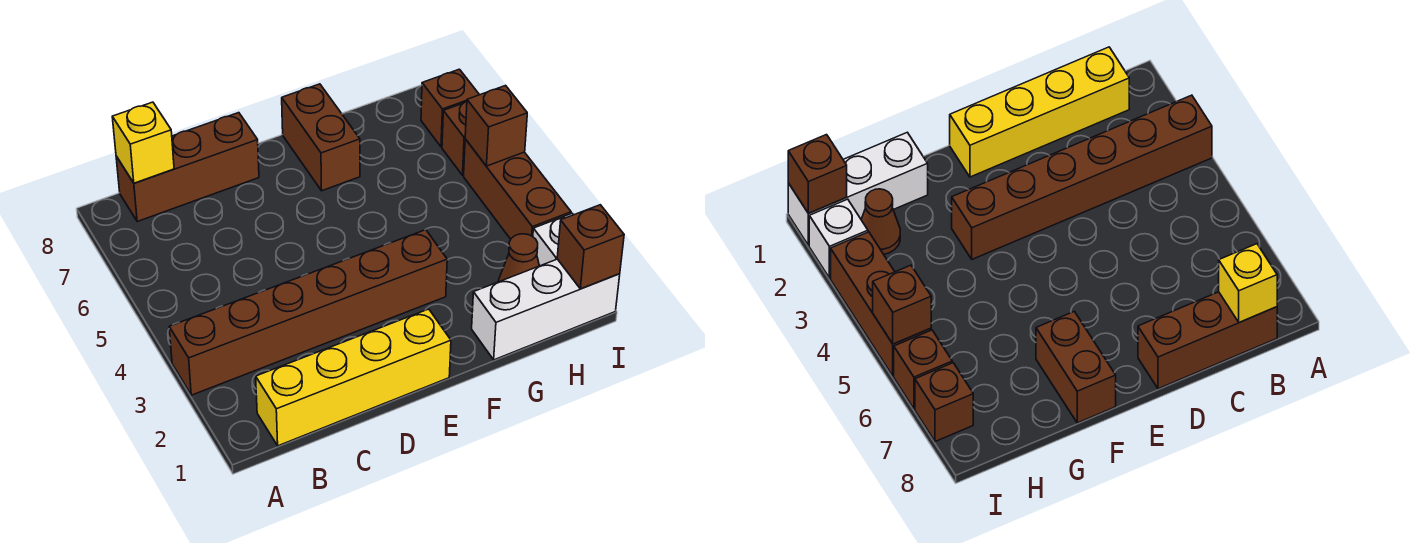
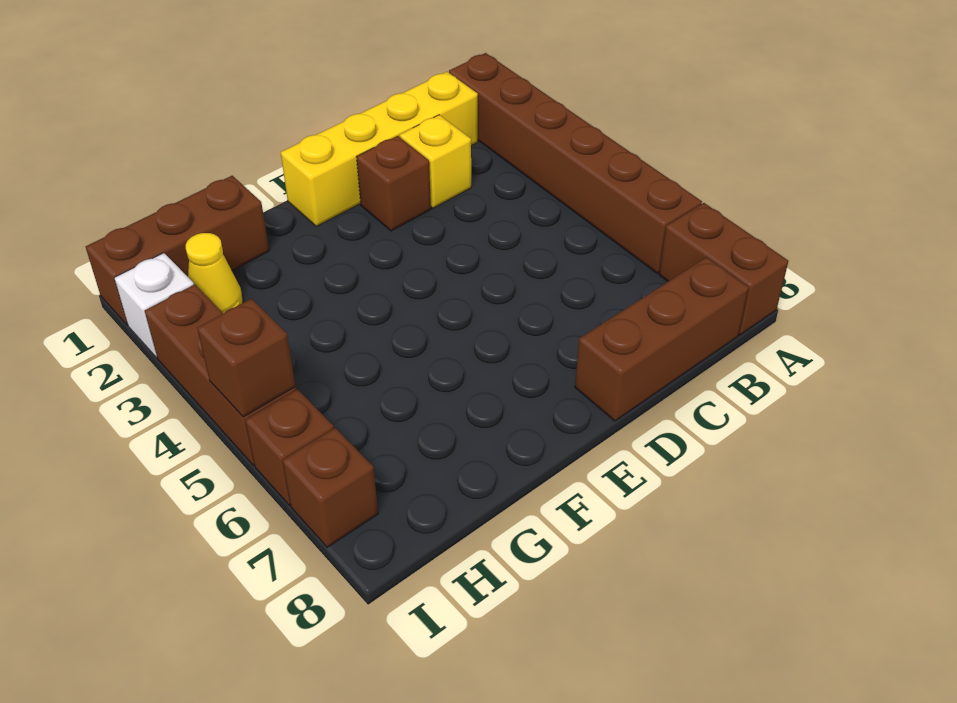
brown brick A3:F3 level 1 -> brown brick A1:A6 level 1
yellow brick B8 level 2 -> yellow brick C2 level 1
brown brick F7:F8 level 1 -> brown brick A7:A8 level 1
white brick G1:I1 level 1 -> brown brick G1:I1 level 1
brown cone H2 level 1 -> yellow cone H2 level 1
brown brick I1 level 2 -> brown brick D2 level 1

